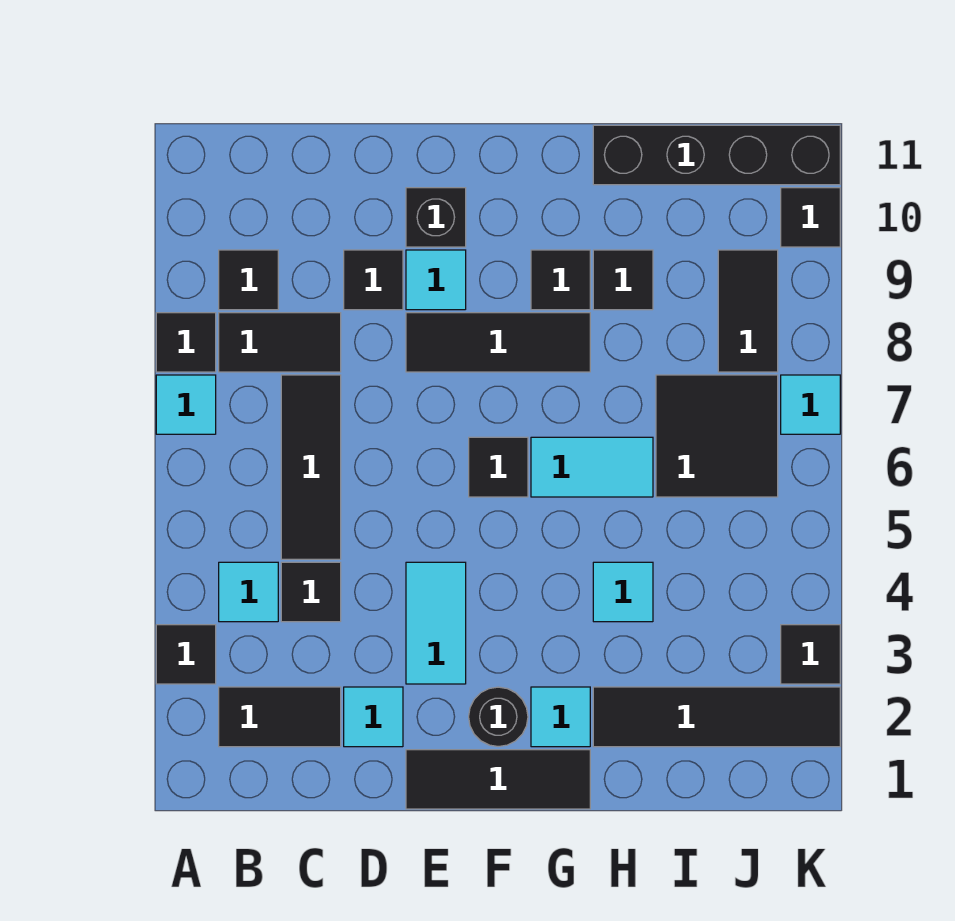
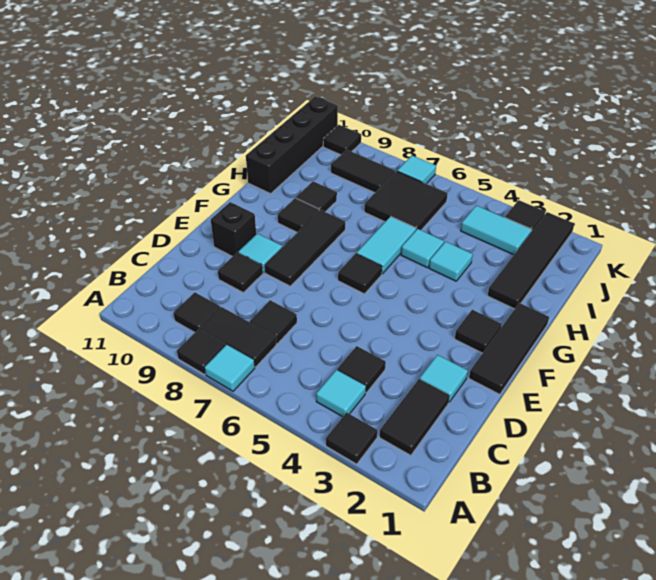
black tile B8:C8 level 1 -> black tile B7:B8 level 1
black tile C5:C7 level 1 -> black tile C7 level 1
cyan tile E3:E4 level 1 -> cyan tile J3:J4 level 1
black round brick F2 level 1 -> black tile F2 level 1
cyan tile G2 level 1 -> cyan tile H5 level 1

